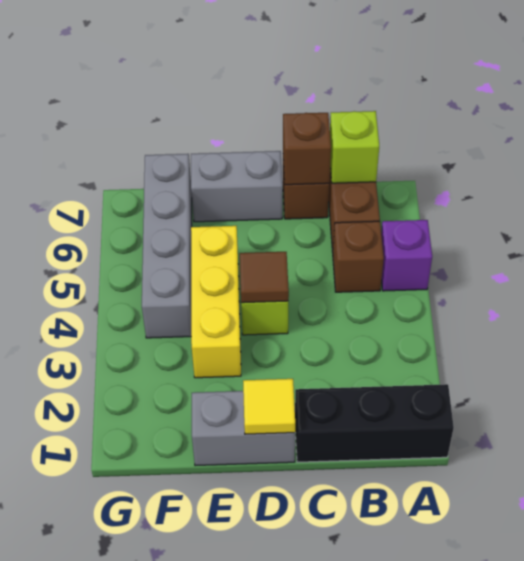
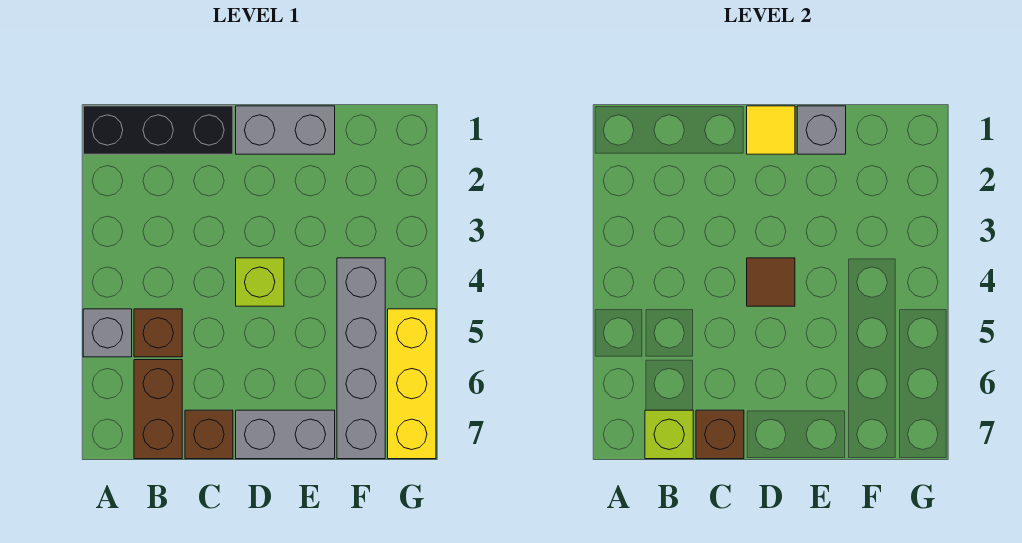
purple brick A5 level 1 -> grey brick A5 level 1
none -> grey brick E1 level 2
yellow brick E3:E5 level 1 -> yellow brick G5:G7 level 1

